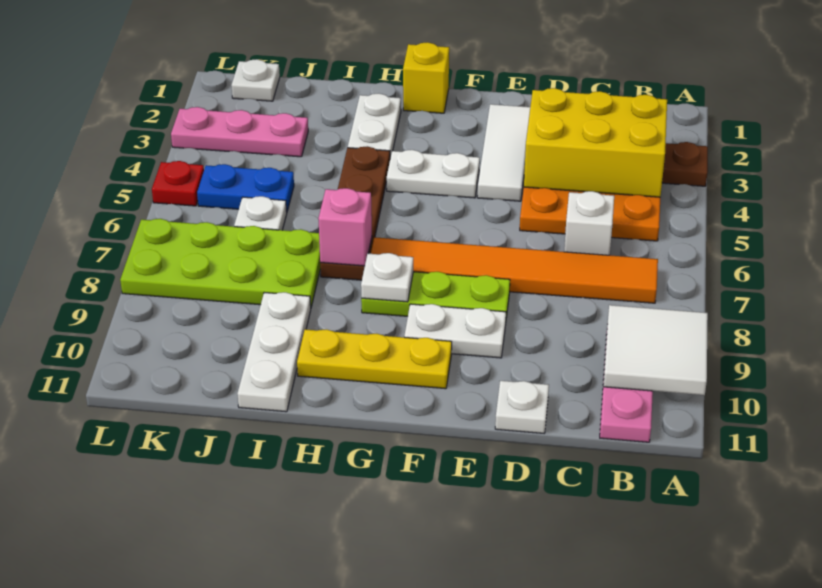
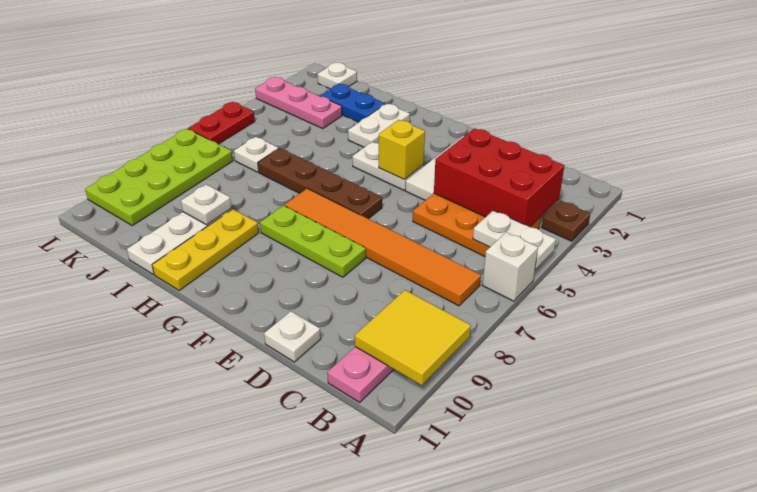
white tile A9:B10 level 2 -> yellow tile A9:B10 level 2
yellow brick B3:D4 level 2 -> red brick B3:D4 level 2
white brick C6 level 1 -> white brick A6 level 1
white plate E9:F9 level 1 -> white plate A5:B5 level 2
yellow plate F10:H10 level 1 -> yellow plate H9:H11 level 1
yellow brick G1 level 1 -> yellow brick F4 level 2
white plate G8 level 2 -> white plate I9 level 2
brown plate H4:H7 level 1 -> brown plate F6:I6 level 1
pink brick H7 level 2 -> none
lime plate I7:L8 level 1 -> lime plate K7:L10 level 1
blue plate J5:K5 level 1 -> blue plate I2:J2 level 1
red plate L5 level 1 -> red plate L5:L6 level 1

